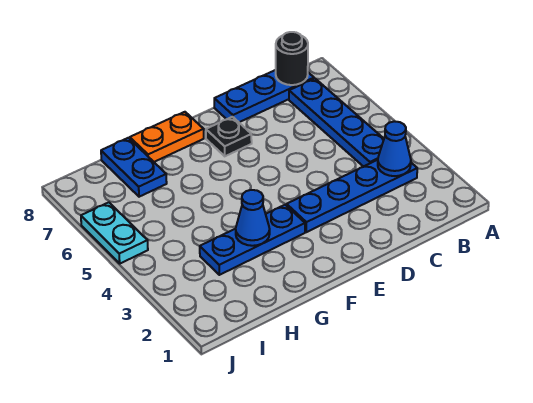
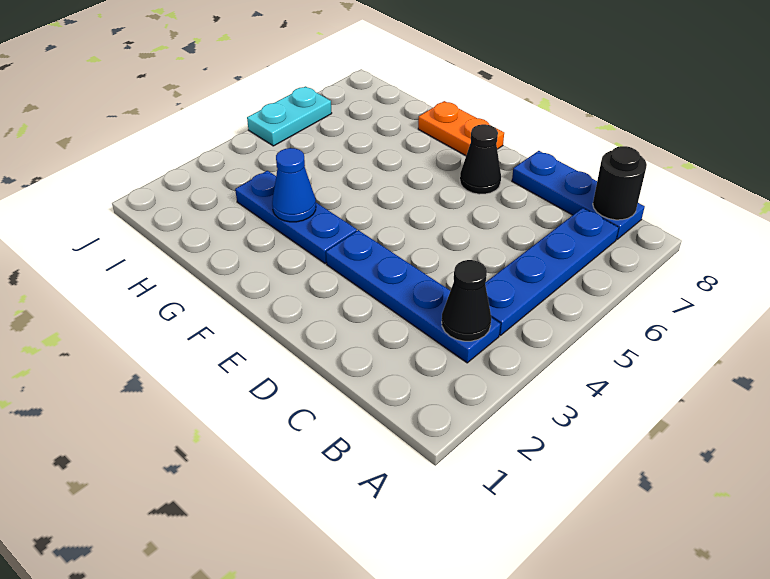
blue cone B3 level 2 -> black cone B3 level 2
black plate E7 level 1 -> black cone E7 level 1
blue plate H7:H8 level 1 -> none

